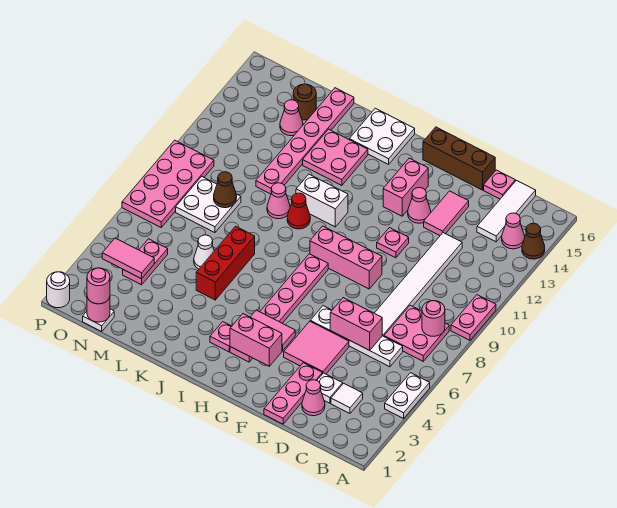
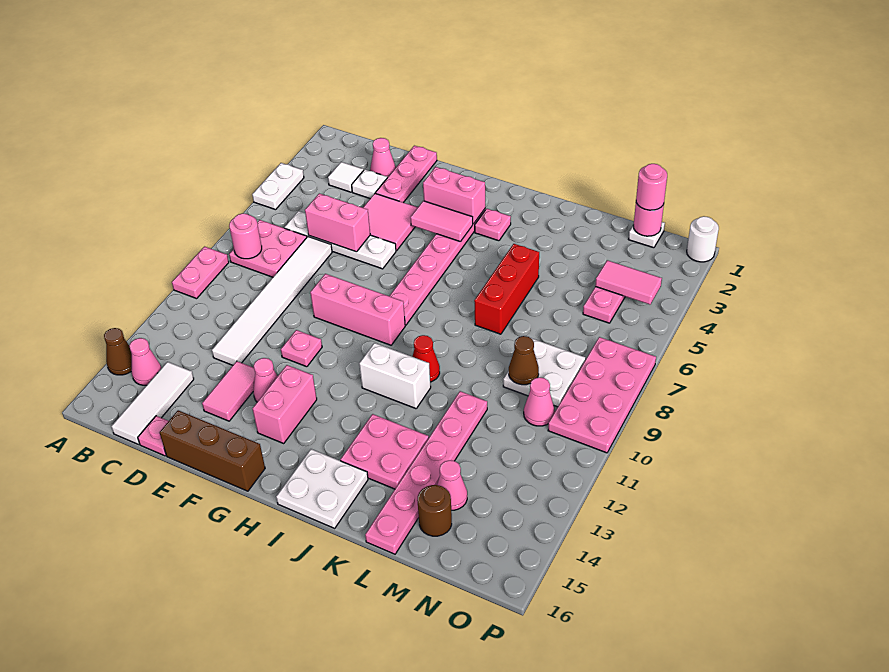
pink cone K10 level 1 -> pink cone N10 level 1
white cone L6 level 1 -> none

